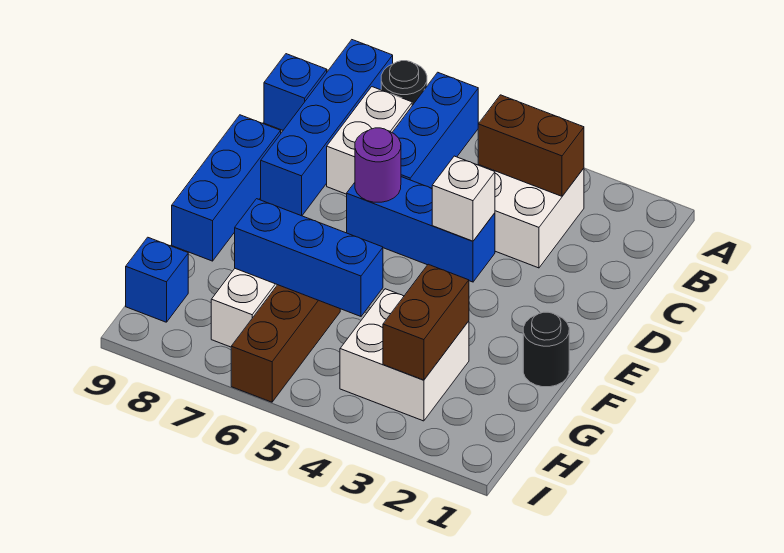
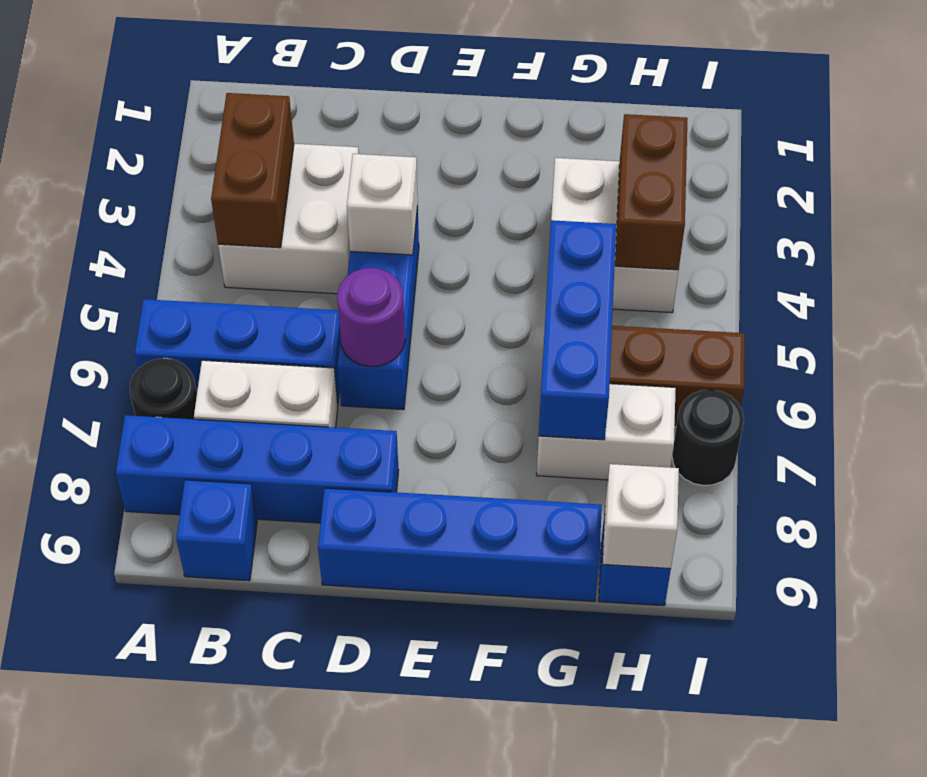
blue brick D9:F9 level 1 -> blue brick D9:G9 level 1
black round brick F1 level 1 -> black round brick I7 level 1
brown brick G3:H3 level 2 -> brown brick H3:H4 level 2
none -> white brick H9 level 2

